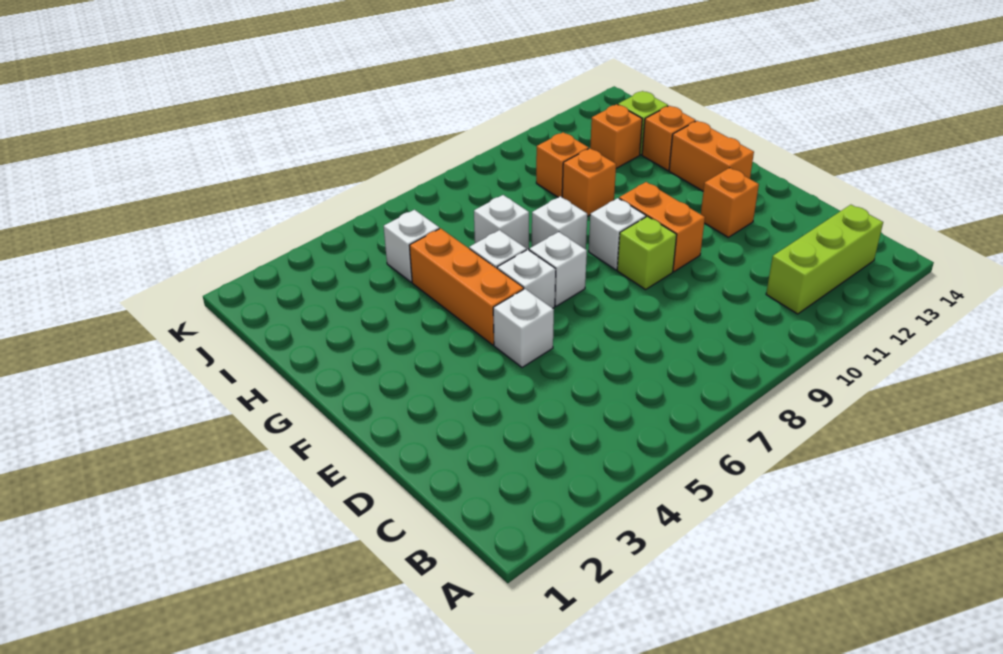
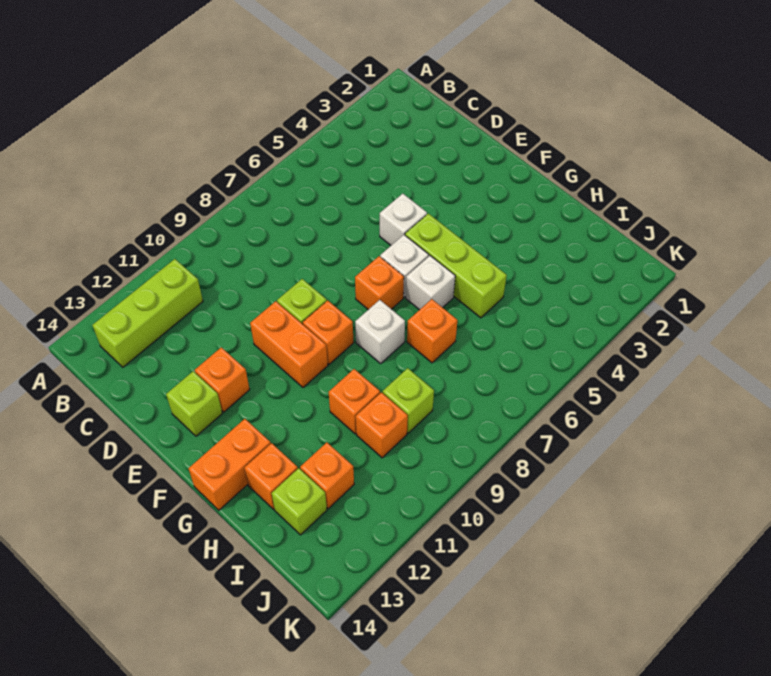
none -> lime brick E13 level 1
orange brick F5:H5 level 1 -> lime brick F5:H5 level 1
white brick F7 level 1 -> orange brick F7 level 1
white brick F9 level 1 -> orange brick F9 level 1
orange brick F13:G13 level 1 -> orange brick G13:G14 level 1
white brick H7 level 1 -> orange brick H7 level 1
white brick I5 level 1 -> none
none -> lime brick I9 level 1

